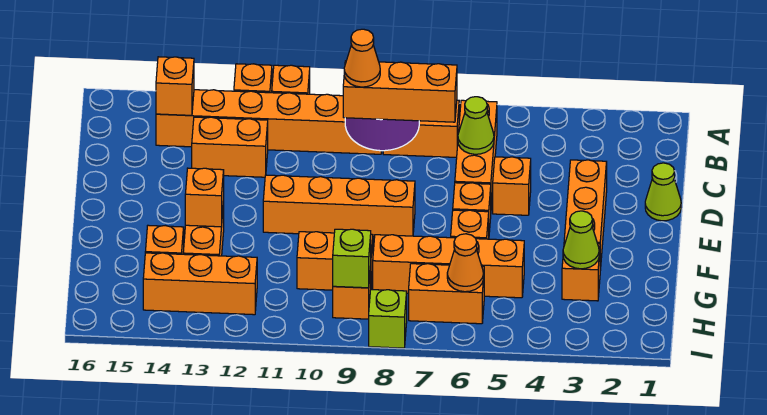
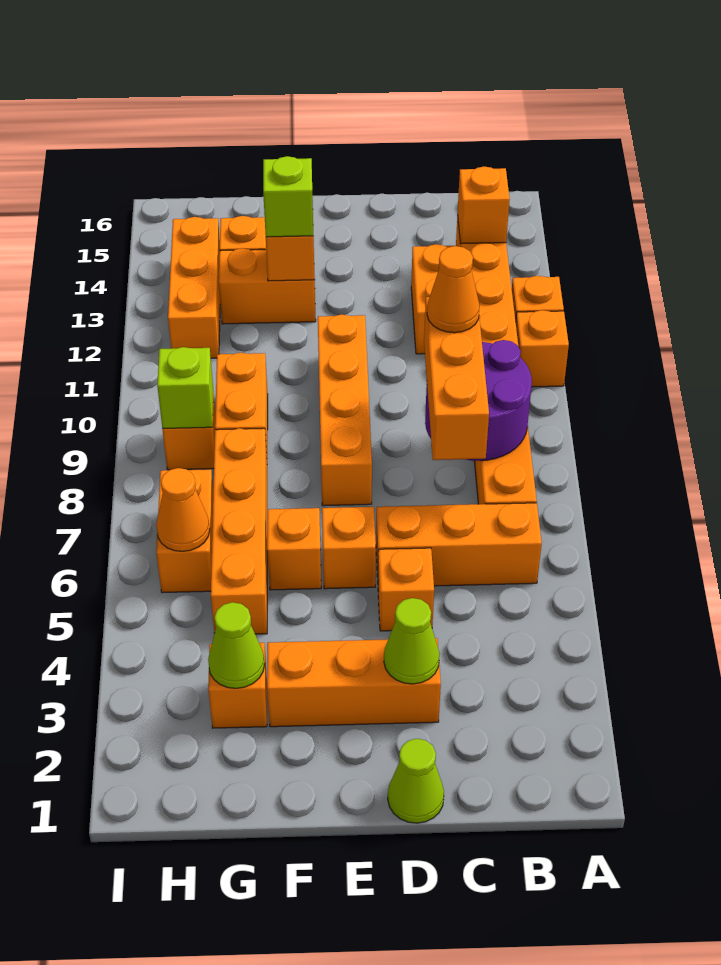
lime cone C6 level 2 -> lime cone D3 level 2
lime brick I8 level 1 -> lime brick F13 level 3

